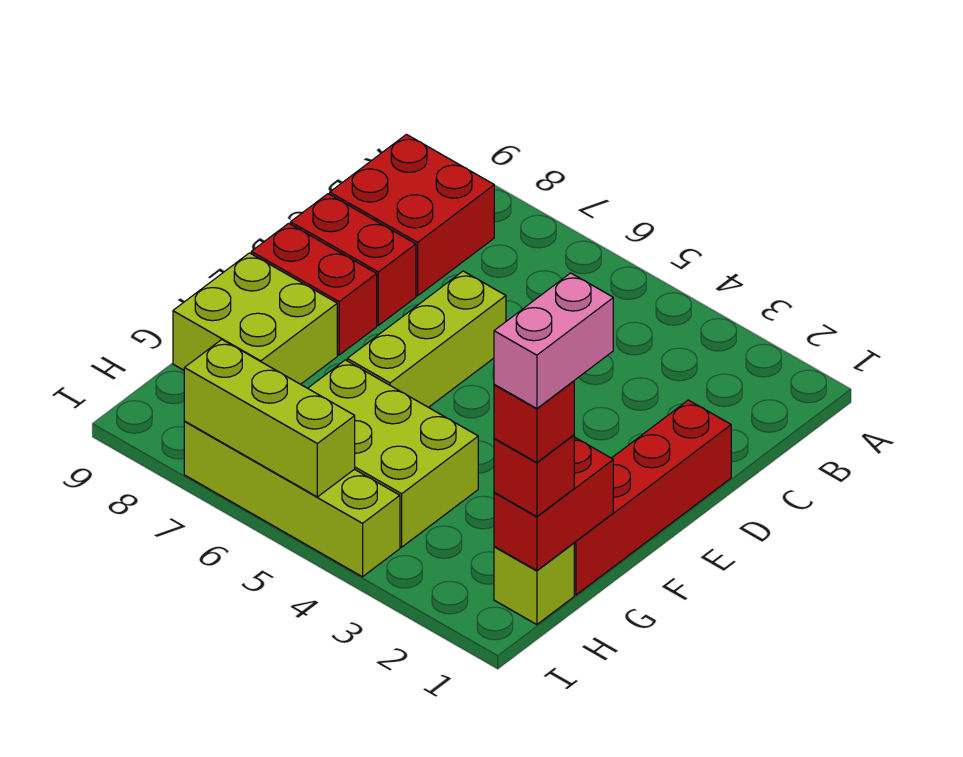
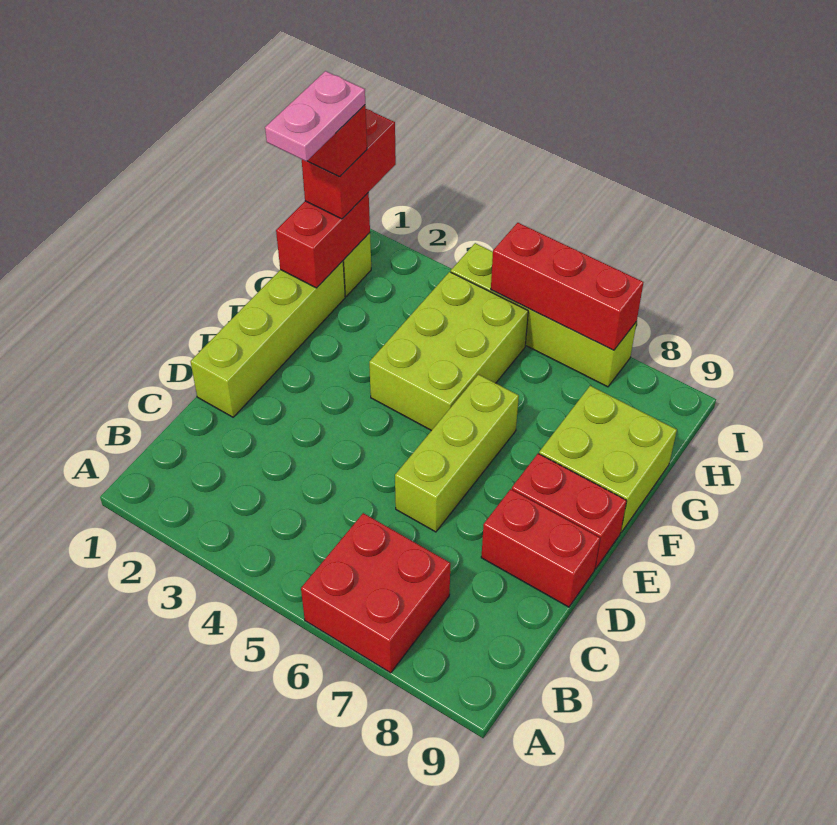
red brick B8:C9 level 1 -> red brick A6:B7 level 1
red brick D1:G1 level 1 -> lime brick D1:G1 level 1
pink brick G1:H1 level 5 -> pink plate G1:H1 level 5
lime brick G4:H6 level 1 -> lime brick F4:H5 level 1
red brick H1 level 3 -> red brick H1:I1 level 3
lime brick I5:I7 level 2 -> red brick I5:I7 level 2

